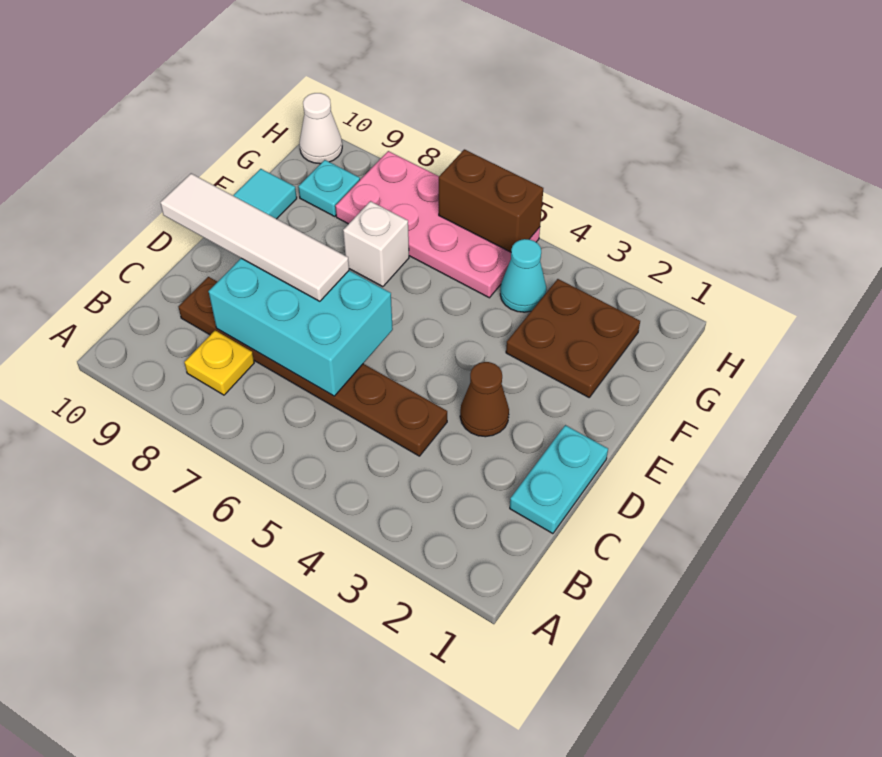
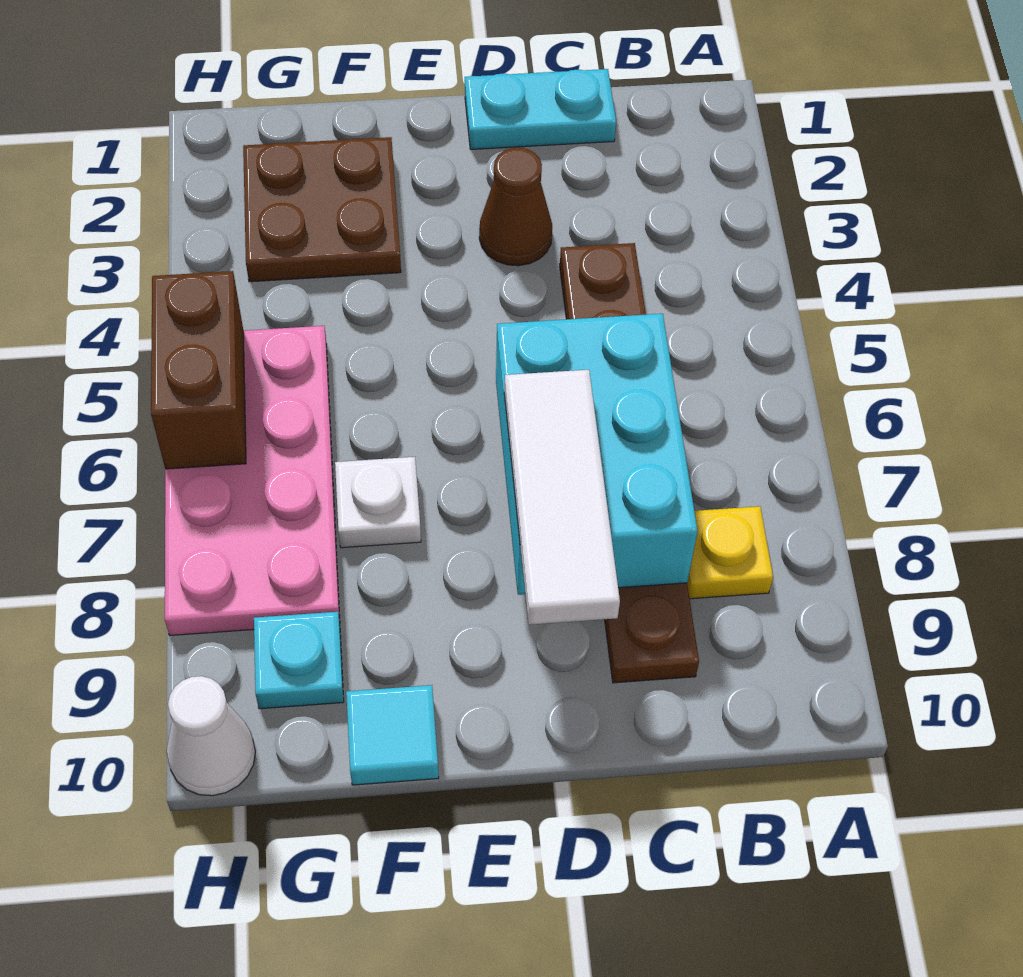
white tile D7:D10 level 3 -> white tile D7:D9 level 3
white brick F7 level 1 -> white plate F7 level 1
cyan cone G4 level 1 -> none

